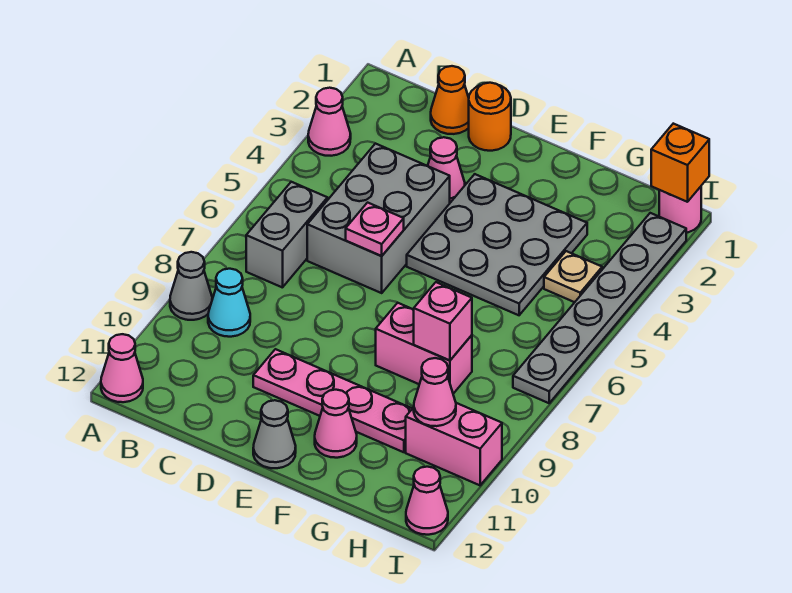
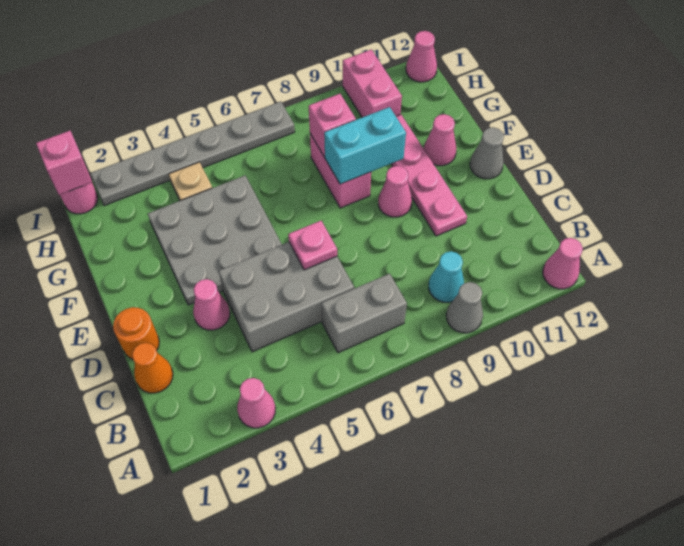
none -> cyan brick F8:F9 level 2
pink cone H10 level 2 -> pink cone E9 level 1
orange brick I1 level 2 -> pink brick I1 level 2

